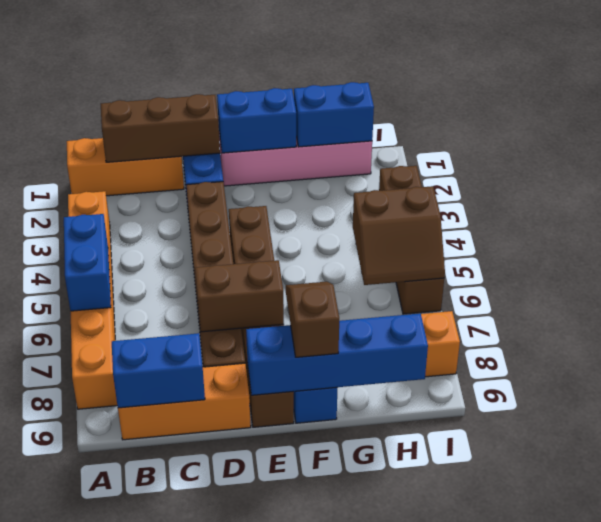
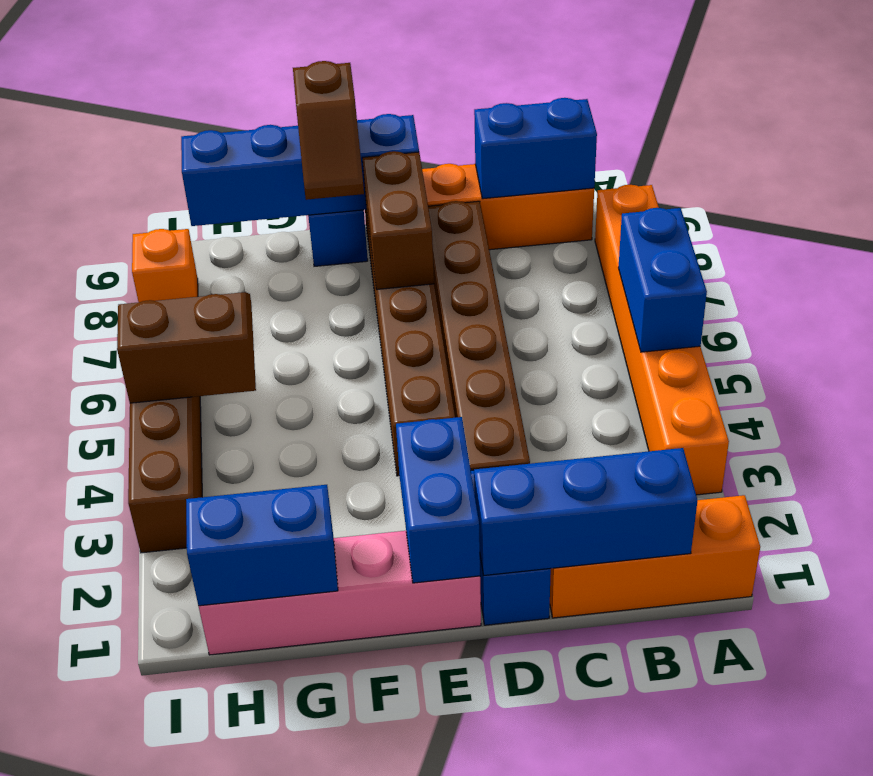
brown brick B1:D1 level 2 -> blue brick B1:D1 level 2
brown brick D7:E7 level 2 -> brown brick E7:E8 level 2
blue brick E1:F1 level 2 -> blue brick E1:E2 level 2

